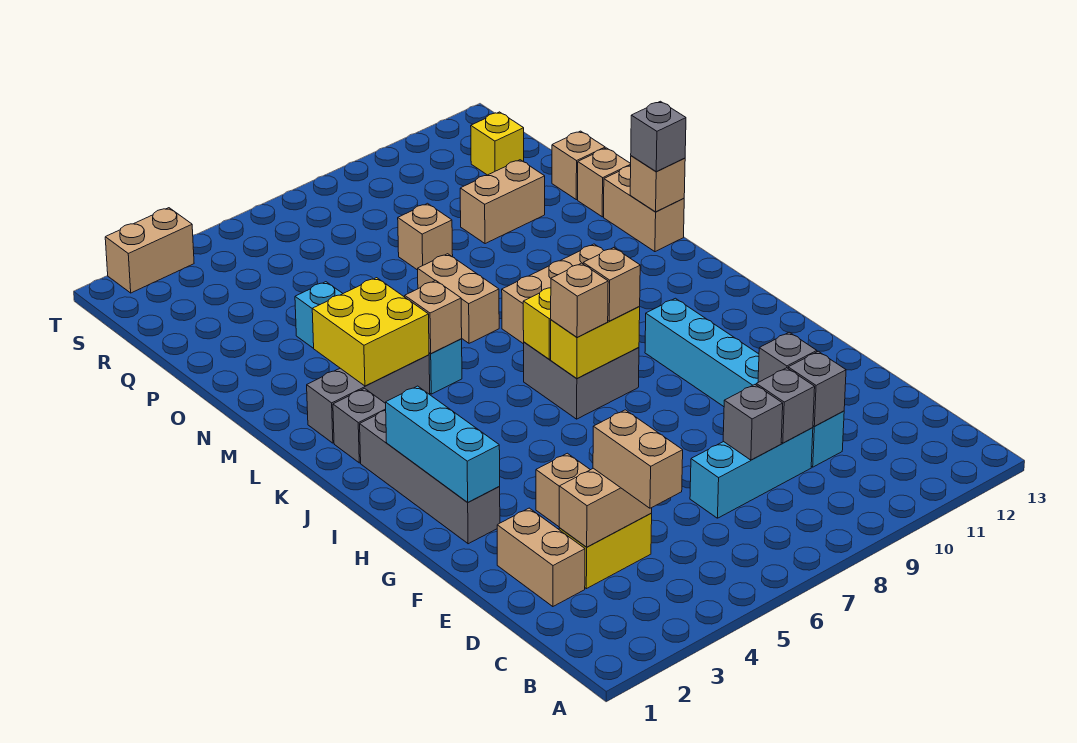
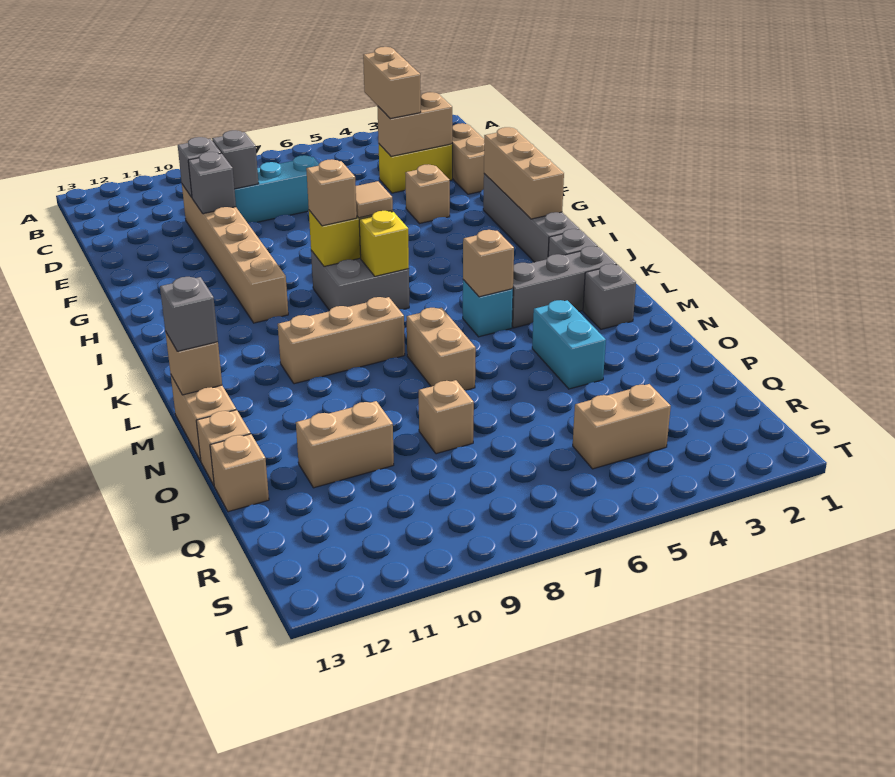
grey brick D8 level 2 -> grey brick M2 level 1
cyan brick D10:I10 level 1 -> tan brick D10:I10 level 1
cyan brick G2:I2 level 2 -> tan brick G2:I2 level 2
tan brick I7 level 3 -> tan tile I7 level 3
yellow brick L3:M4 level 2 -> none
yellow brick R12 level 1 -> none
tan brick T2:T3 level 1 -> tan brick R4:R5 level 1

